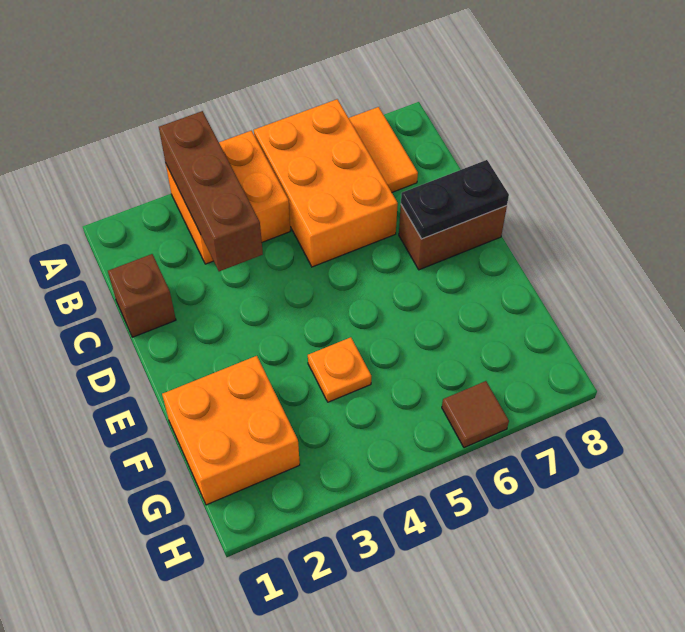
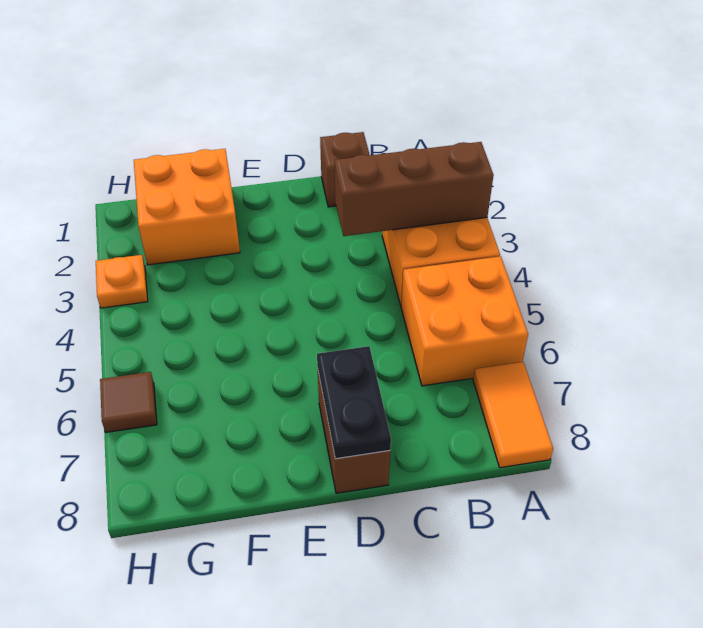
orange brick A5:C6 level 1 -> orange brick A5:B6 level 1
orange tile A7:B7 level 1 -> orange tile A7:A8 level 1
orange plate F4 level 1 -> orange plate H3 level 1

